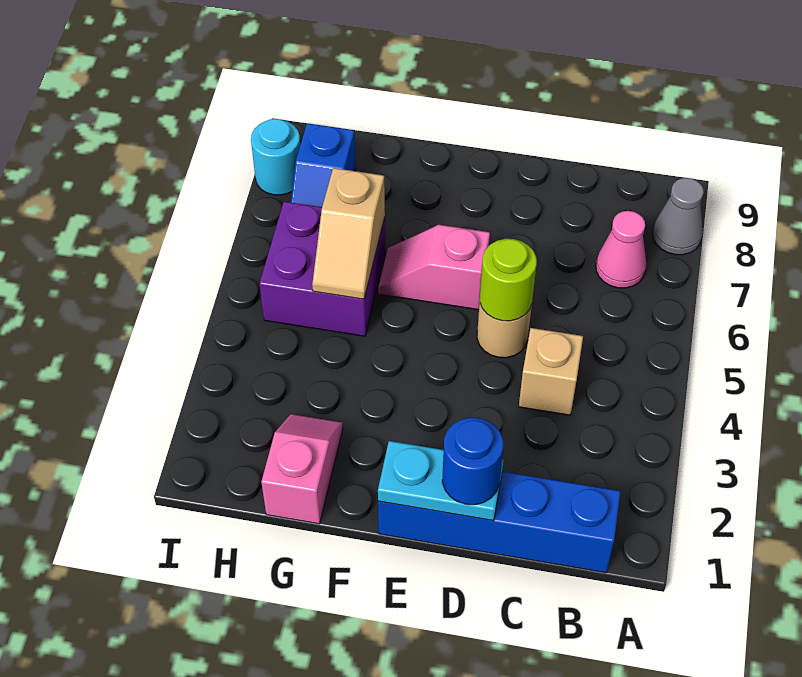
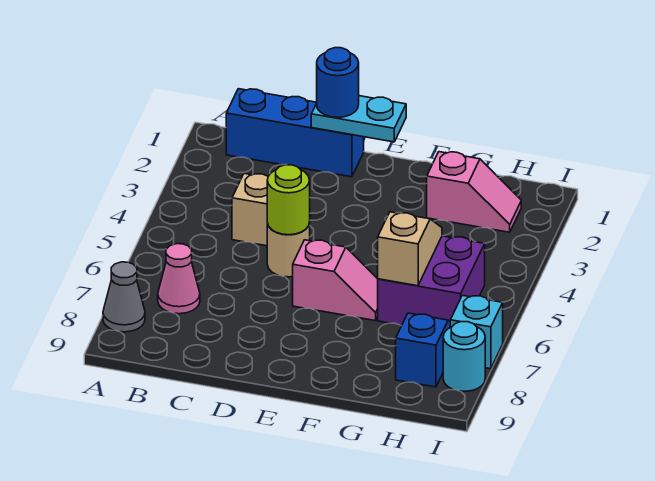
blue brick B1:E1 level 1 -> blue brick B1:D1 level 1
pink slope G1:G2 level 1 top 1 -> pink slope G2:H2 level 1 top G
none -> cyan brick I7 level 1

